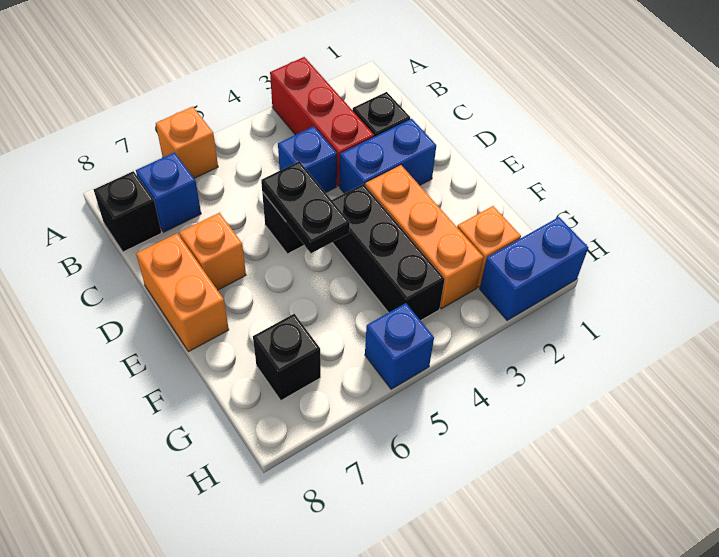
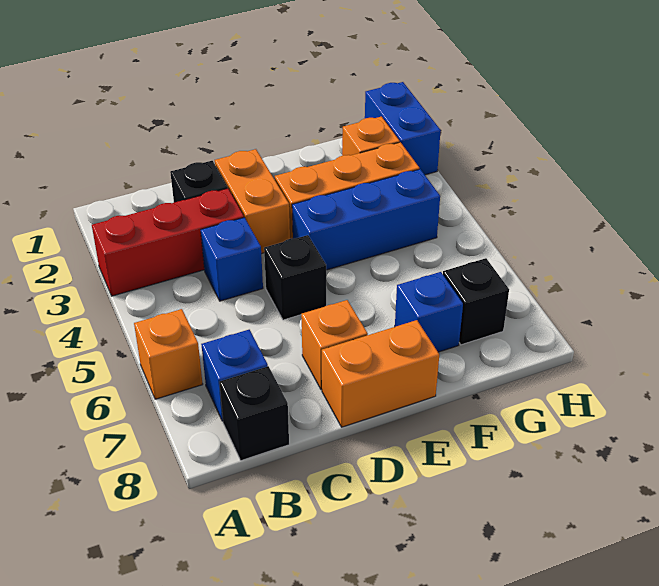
blue brick D2:D3 level 1 -> orange brick D2:D3 level 1
black plate D5:E5 level 2 -> none
black brick E4:G4 level 1 -> blue brick E4:G4 level 1
blue brick H5 level 1 -> blue brick F7 level 1

